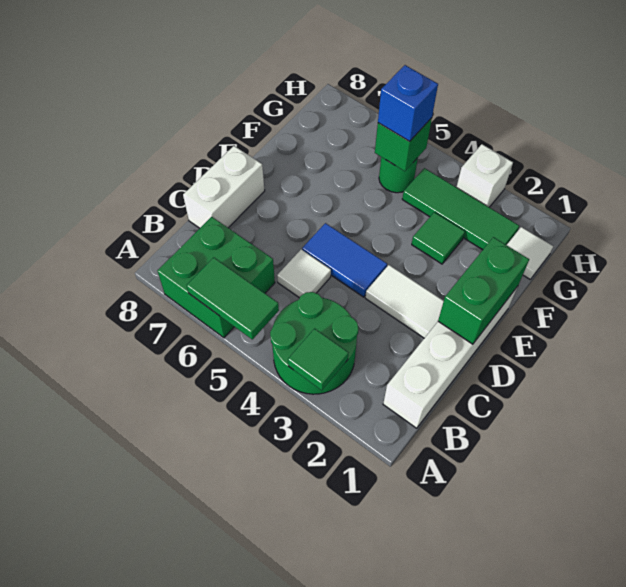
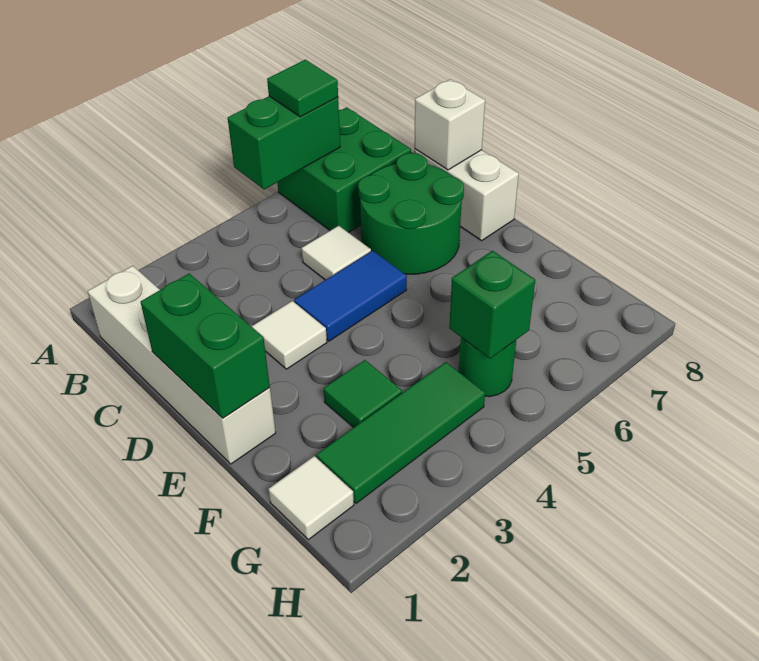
green round brick A3:B4 level 1 -> green round brick C6:D7 level 1
green tile A3 level 2 -> green tile A6 level 3
green tile A5:A6 level 2 -> green brick A5:A6 level 2
white tile D2:D3 level 1 -> white tile D3 level 1
blue brick G5 level 3 -> none
white brick H3 level 1 -> white brick C8 level 2

